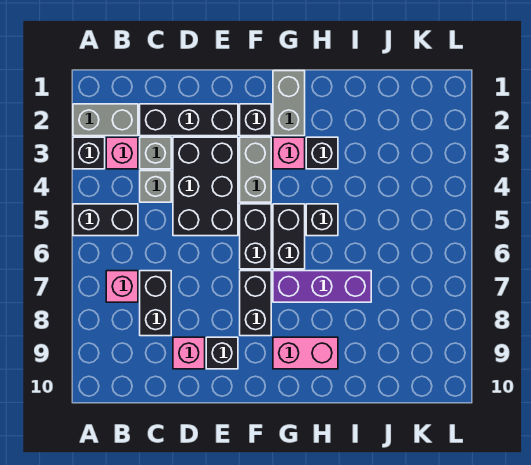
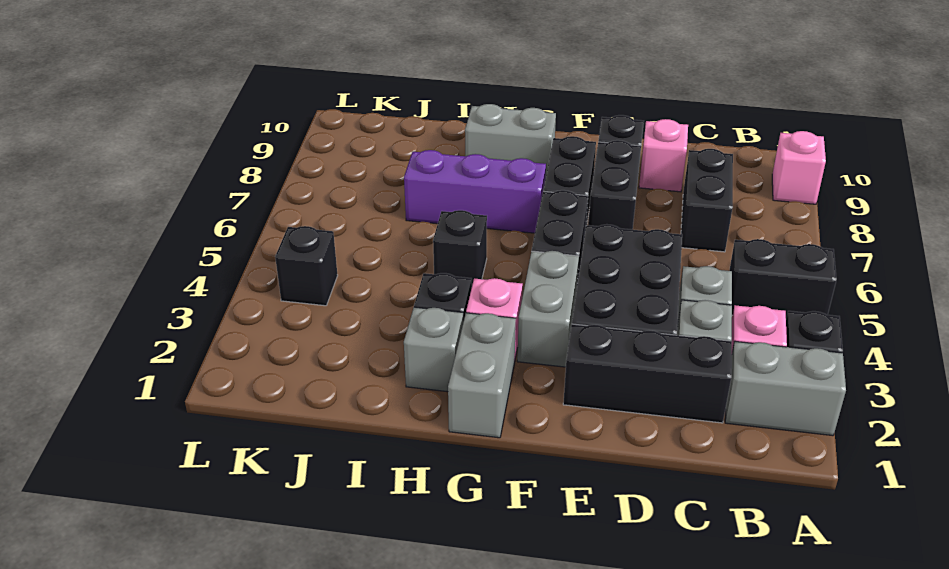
pink brick B7 level 1 -> pink brick A9 level 1
black brick F2 level 1 -> black brick K4 level 1
black brick G5:G6 level 1 -> black brick E7:E8 level 1
pink brick G9:H9 level 1 -> grey brick G9:H9 level 1
none -> grey brick H2 level 1

